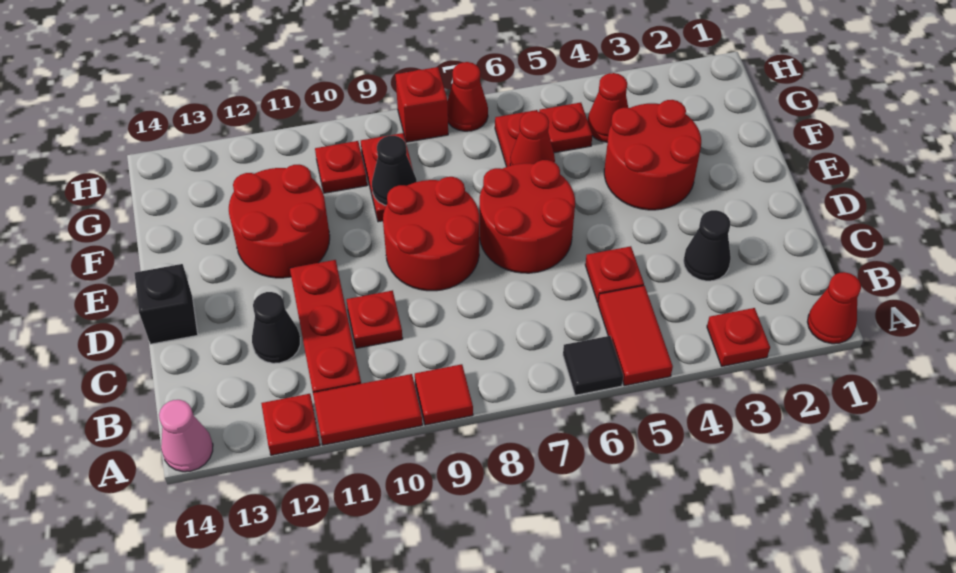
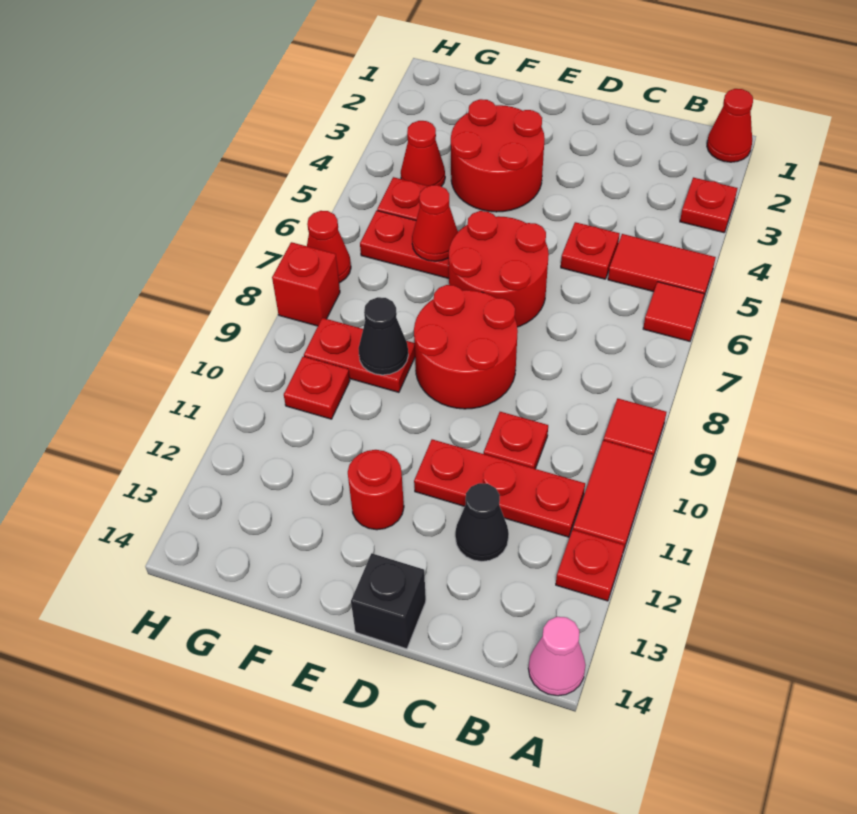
black tile A6 level 1 -> red tile A6 level 1
black cone C3 level 1 -> none
red round brick E11:F12 level 1 -> red round brick E12 level 1

